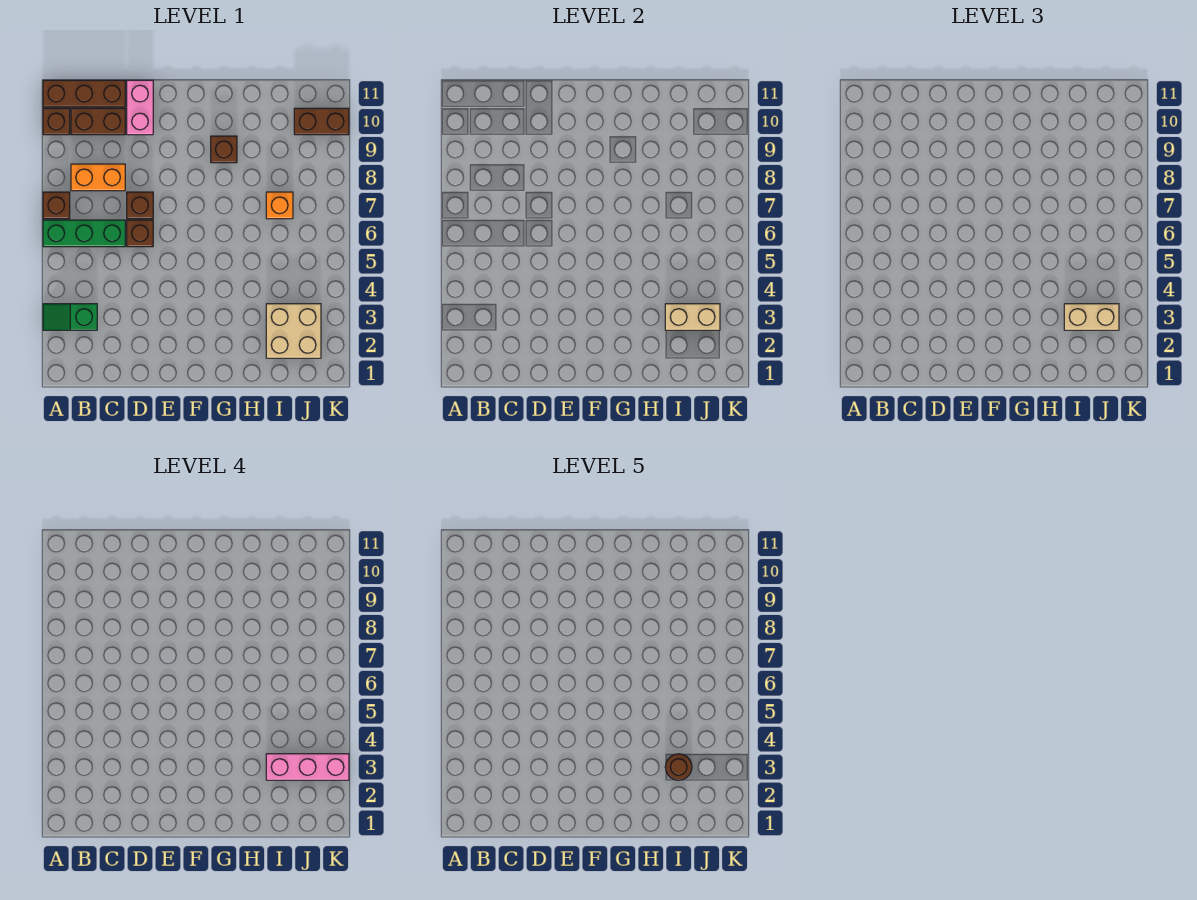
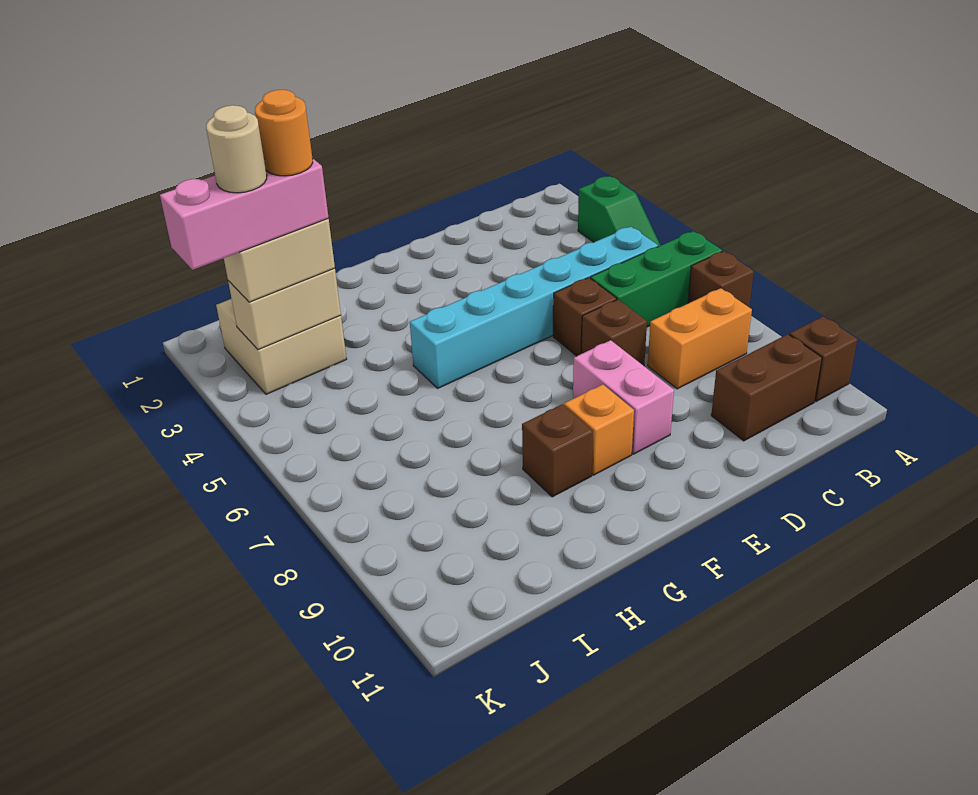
green slope A3:B3 level 1 top B -> green slope A3:A4 level 1 top 3
brown brick A11:C11 level 1 -> none
none -> cyan brick B5:G5 level 1
pink brick D10:D11 level 1 -> pink brick E8:E9 level 1
brown round brick I3 level 5 -> orange round brick I3 level 5
orange brick I7 level 1 -> orange brick F9 level 1
none -> tan round brick J3 level 5
brown brick J10:K10 level 1 -> none

